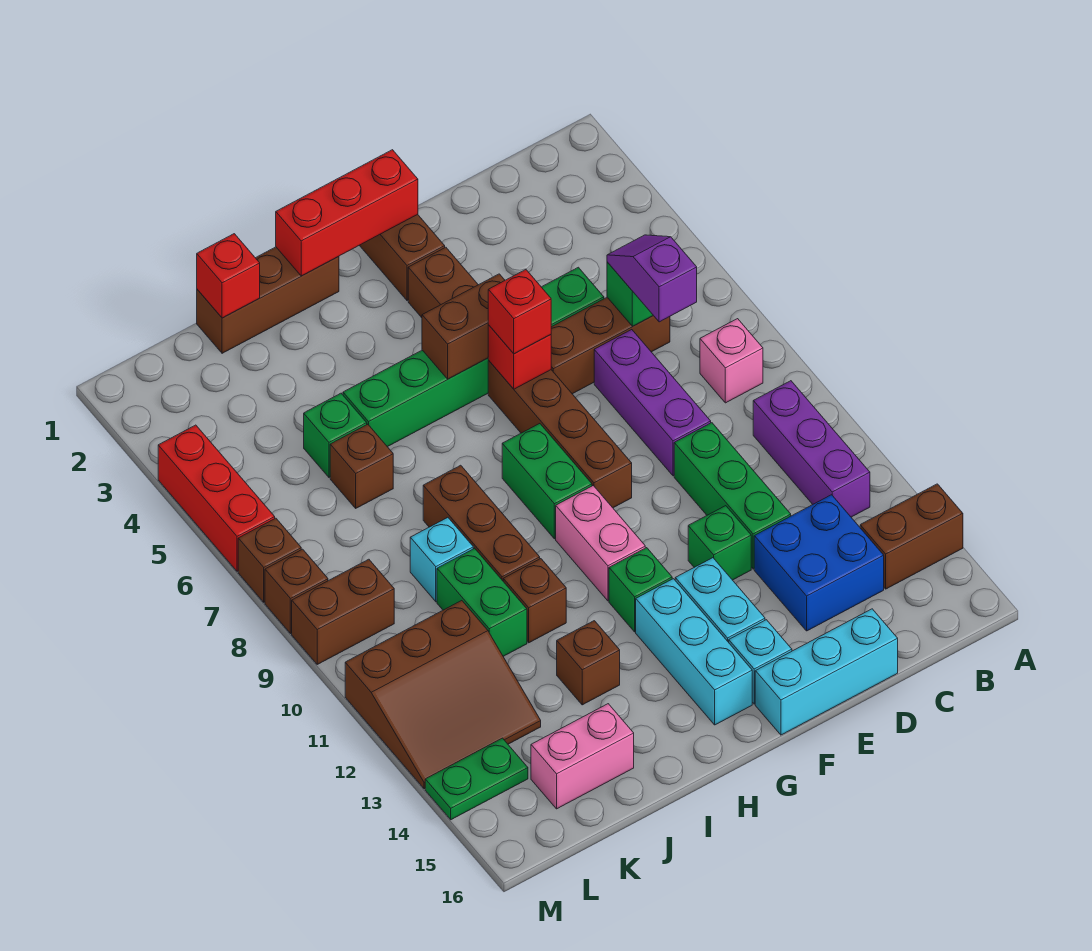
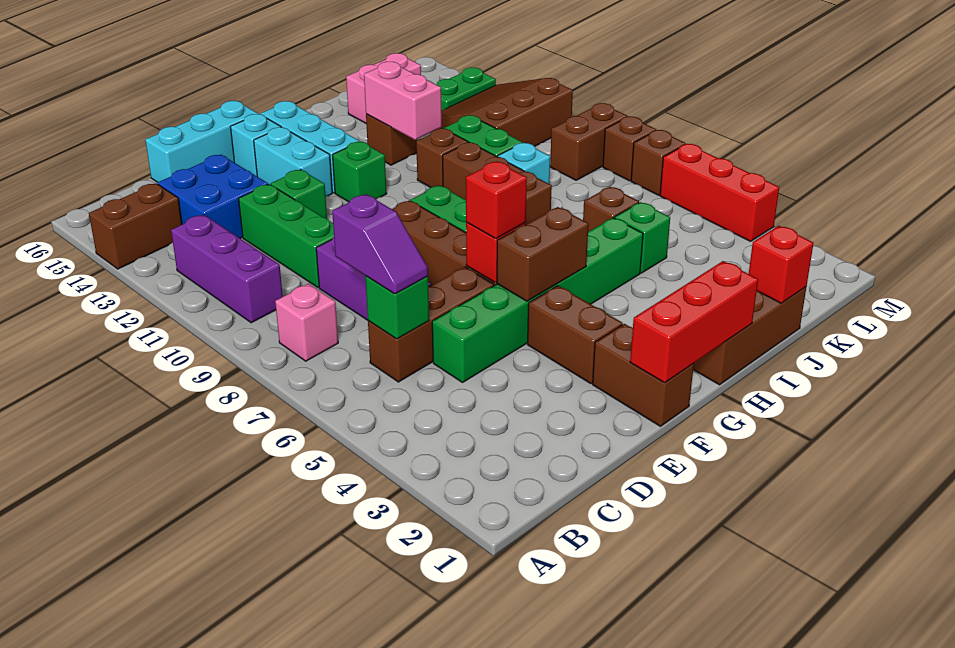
pink brick G10:G11 level 1 -> pink brick I12:I13 level 2

